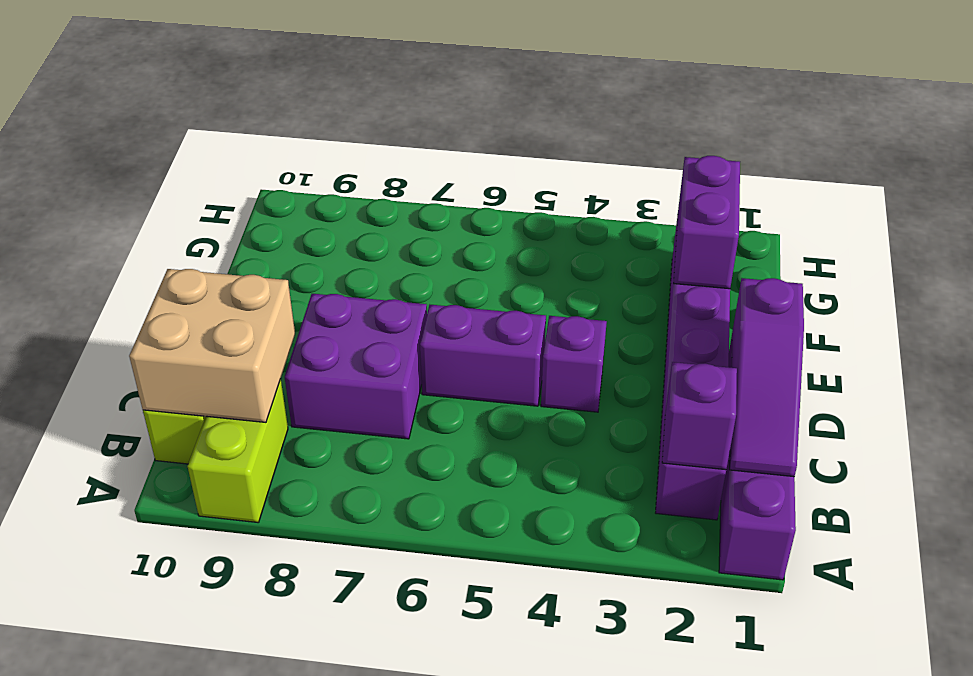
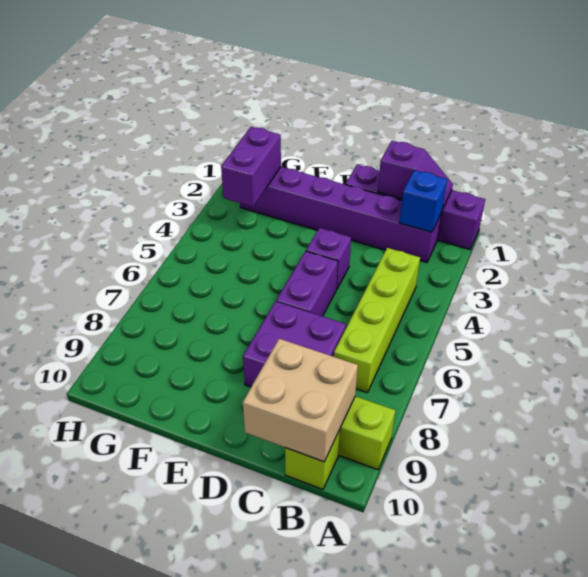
purple slope B1:D1 level 2 top D -> purple slope B1:C1 level 2 top C
purple brick B2 level 2 -> blue brick B2 level 2
none -> lime brick B4:B7 level 1
purple brick F2:G2 level 2 -> purple brick G2:G3 level 2

